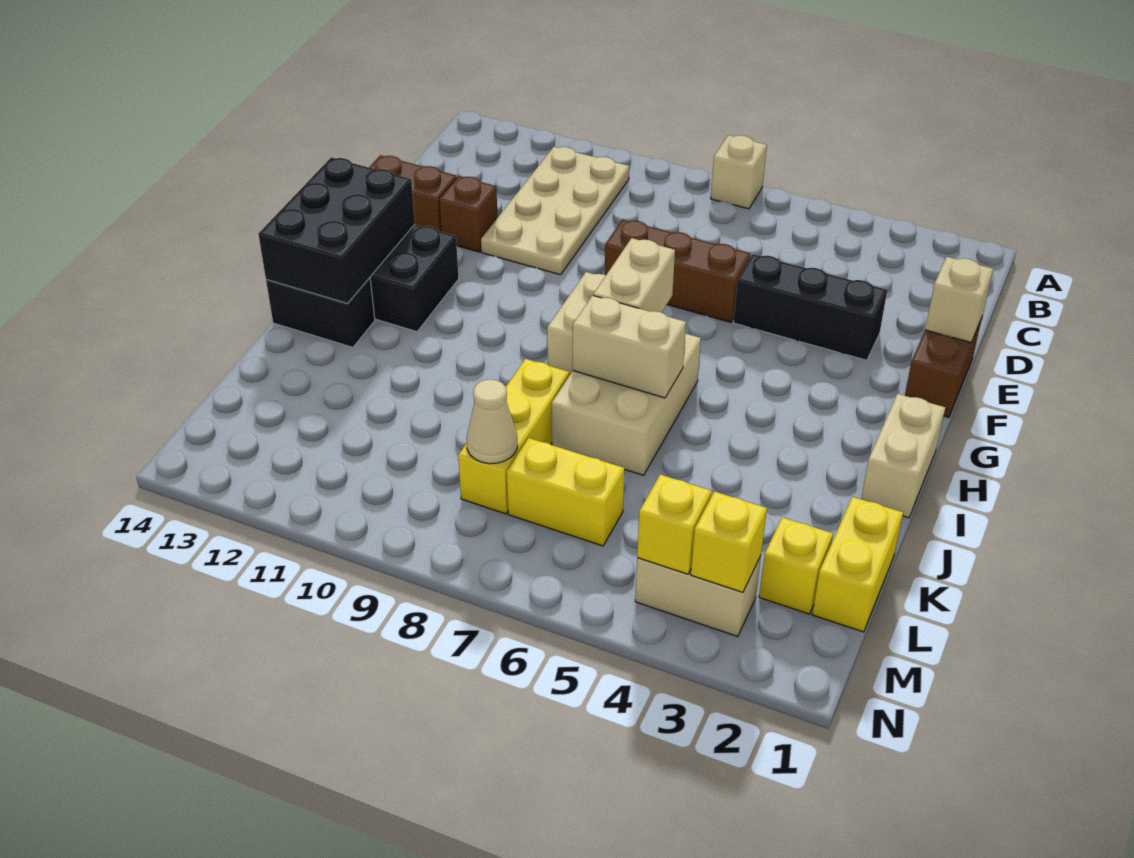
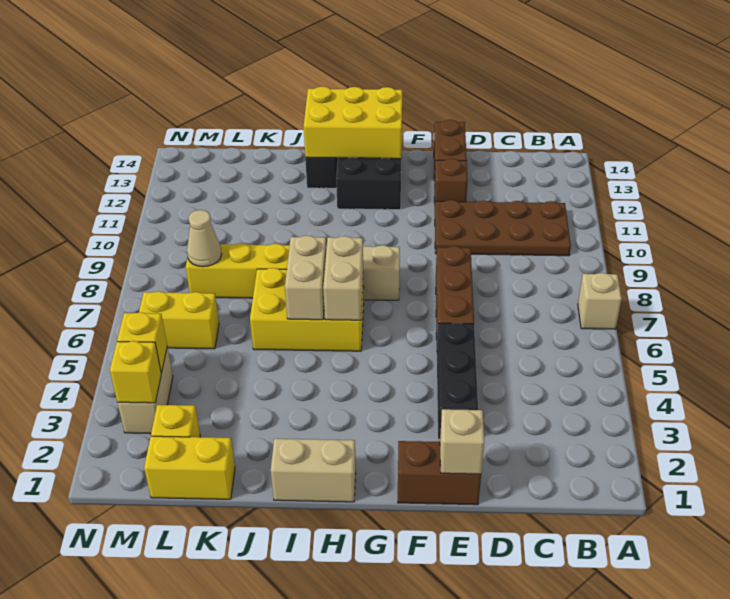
tan plate B10:E11 level 1 -> brown plate B10:E11 level 1
tan brick G7:H7 level 2 -> tan brick H6:H7 level 2
black brick G13:I14 level 2 -> yellow brick G13:I14 level 2
tan brick H6:J7 level 1 -> yellow brick H6:J7 level 1
yellow brick L6:L7 level 1 -> yellow brick L6:M6 level 1

